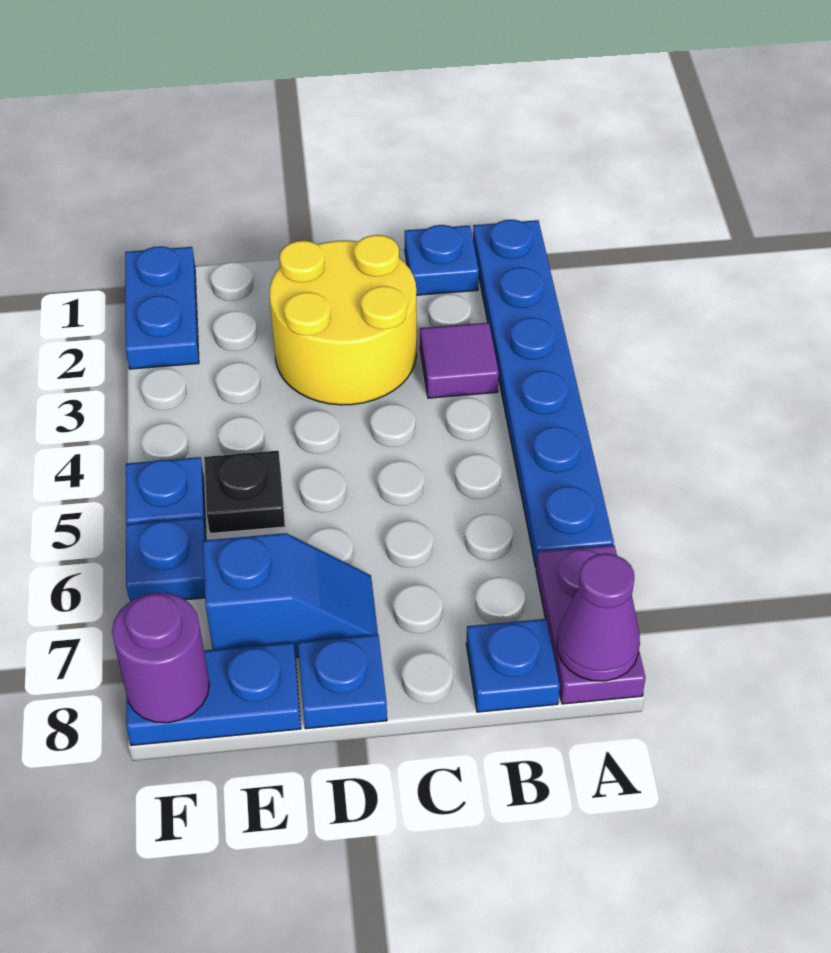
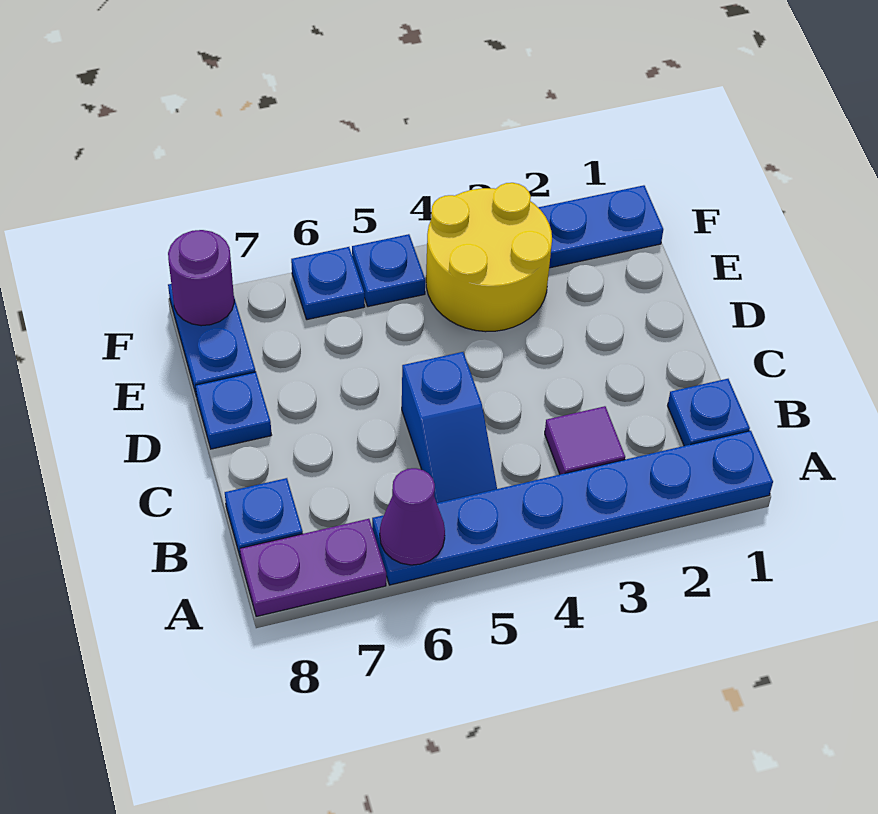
purple cone A8 level 2 -> purple cone A6 level 2
yellow round brick C2:D3 level 1 -> yellow round brick E3:F4 level 1
blue slope D7:E7 level 1 top E -> blue slope B5:C5 level 1 top C
black plate E5 level 1 -> none

